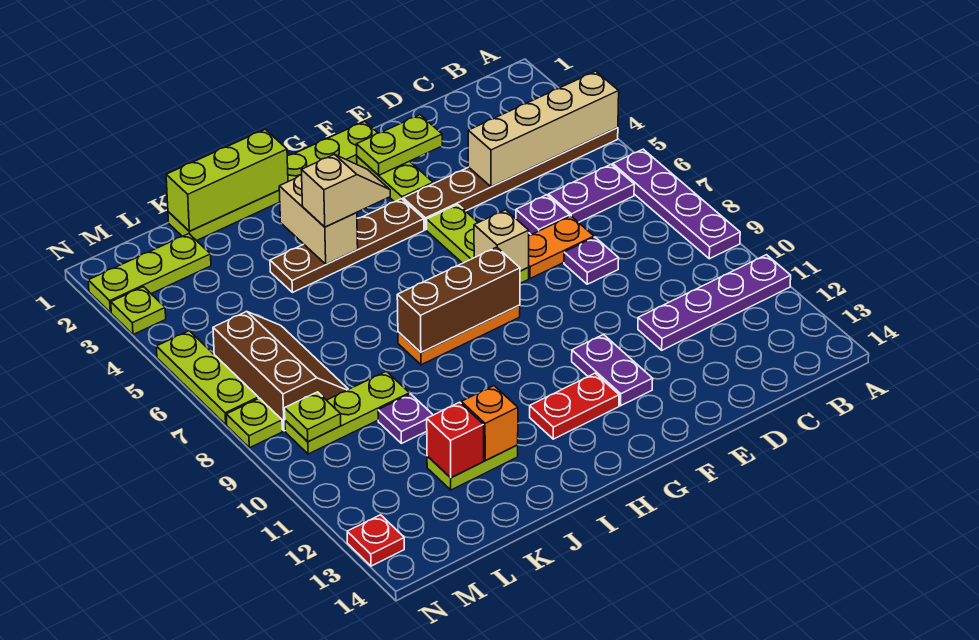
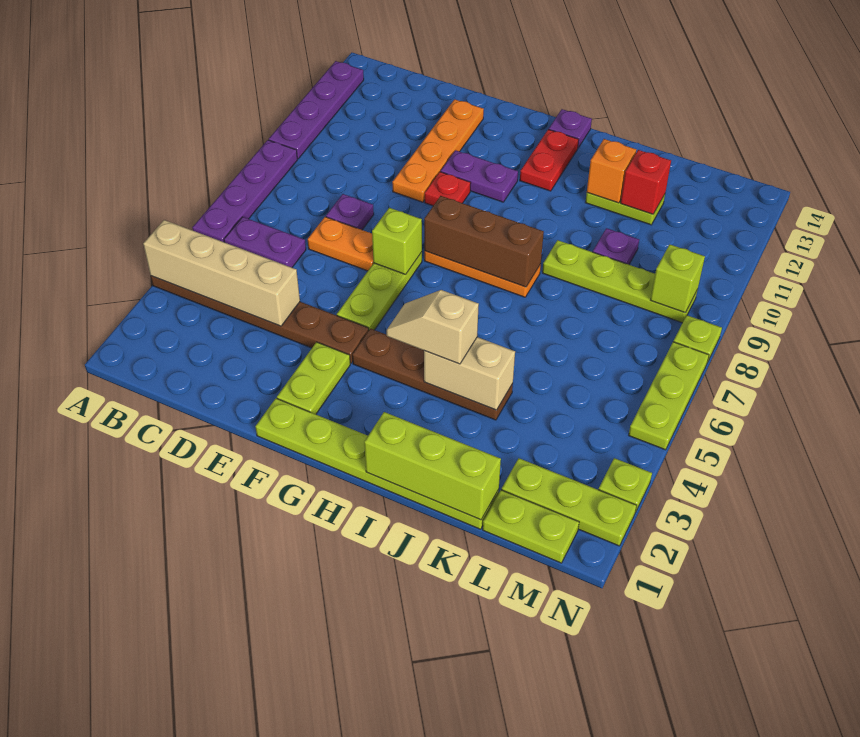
purple plate A11:D11 level 1 -> purple plate A10:A13 level 1
purple plate D6 level 1 -> purple plate H14 level 1
lime plate E2:F2 level 2 -> lime plate L1:M1 level 1
none -> orange plate E10:E13 level 1
tan brick F7 level 2 -> lime brick F7 level 2
purple plate F11:F12 level 1 -> purple plate F11:G11 level 1
red plate G12:H12 level 1 -> red plate H12:H13 level 1
tan brick I3:I4 level 2 -> tan brick I4:J4 level 2
lime plate K9:M9 level 1 -> lime plate J9:M9 level 1
brown slope L6:M8 level 1 top M -> none
lime plate M9 level 2 -> lime brick M9 level 2
red plate N13 level 1 -> red plate F10 level 1

